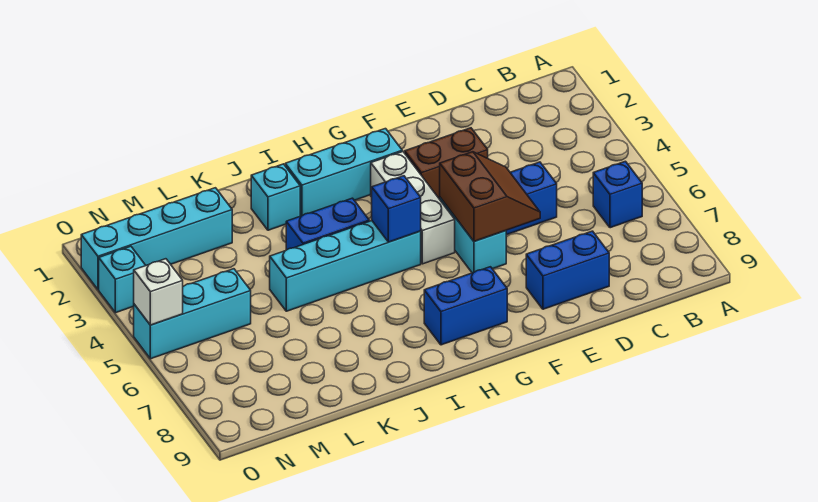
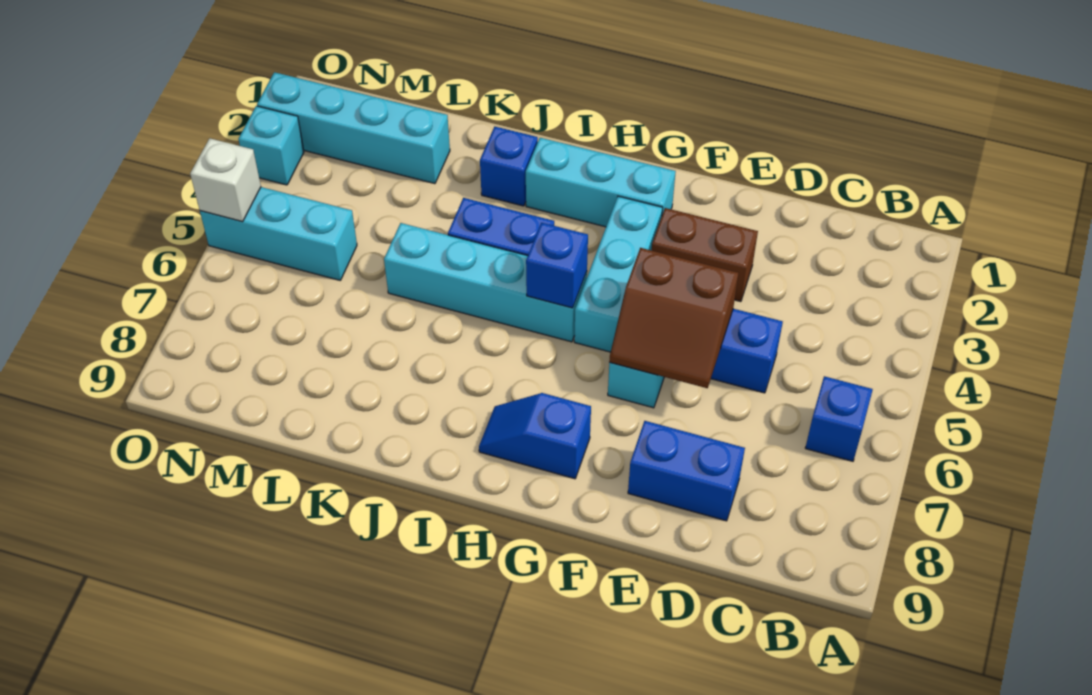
brown slope E5:F6 level 2 top F -> brown slope E5:F6 level 2 top 5
white brick G3:G5 level 1 -> cyan brick G3:G5 level 1
blue brick G8:H8 level 1 -> blue slope G8:H8 level 1 top G
cyan brick J2 level 1 -> blue brick J2 level 1

